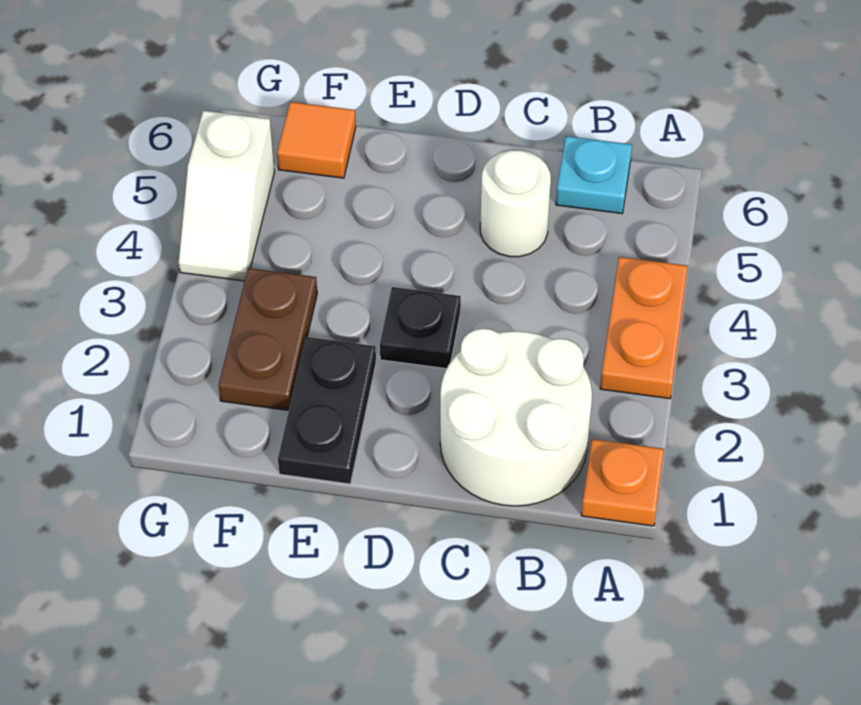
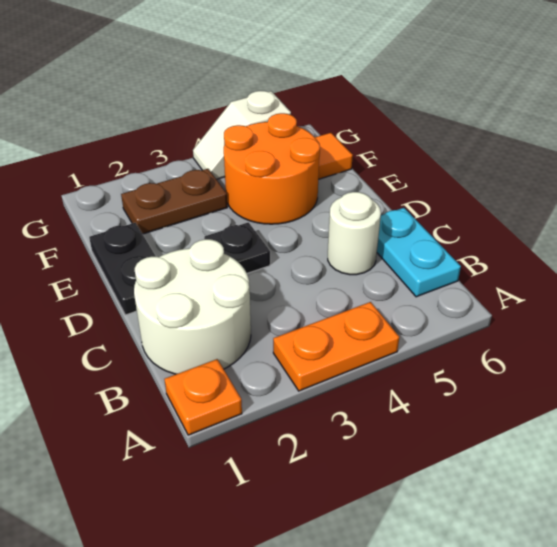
cyan plate B6 level 1 -> cyan plate B6:C6 level 1
black plate E1:E2 level 1 -> black plate D1:E1 level 1
none -> orange round brick E4:F5 level 1

